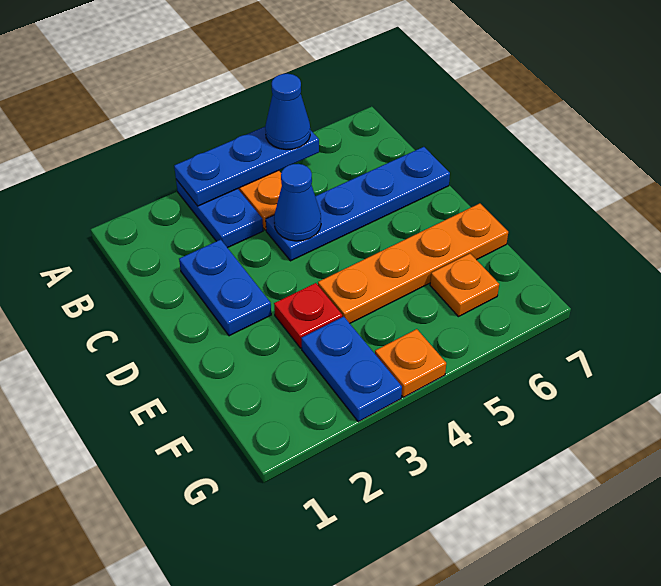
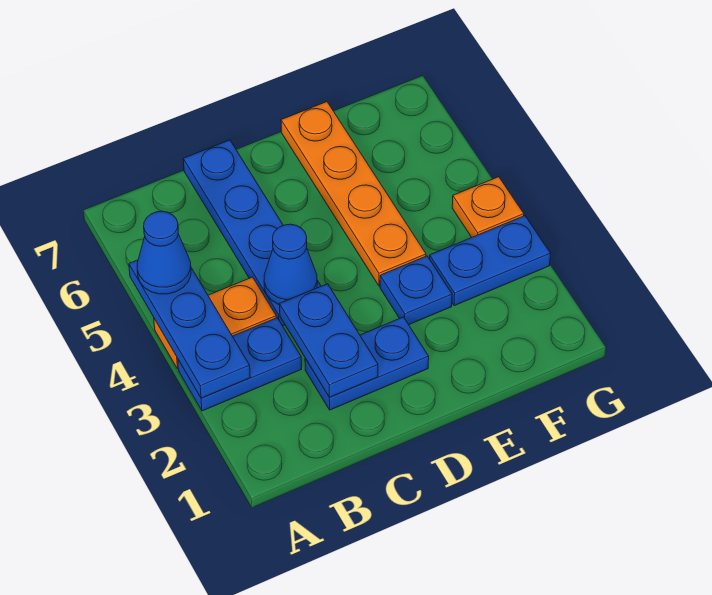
none -> blue plate C2:C3 level 2
red plate E3 level 1 -> blue plate E3 level 1
orange plate F6 level 1 -> none

